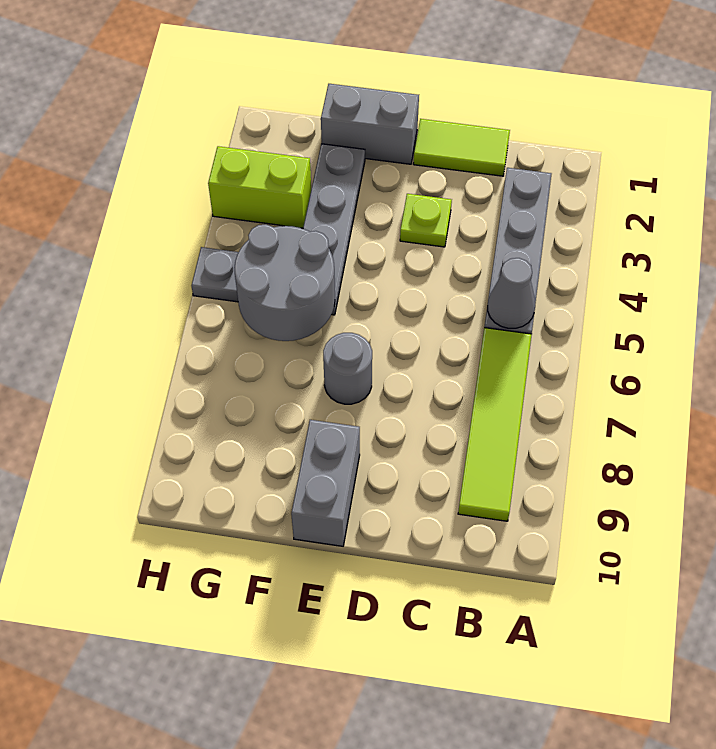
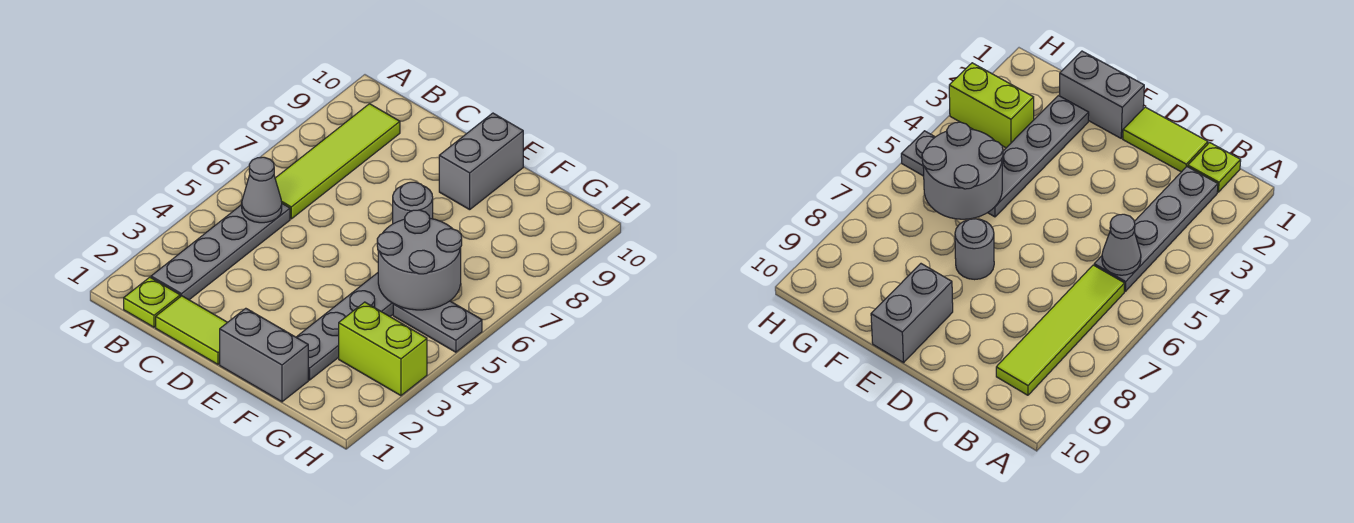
lime plate D3 level 1 -> lime plate B1 level 1

